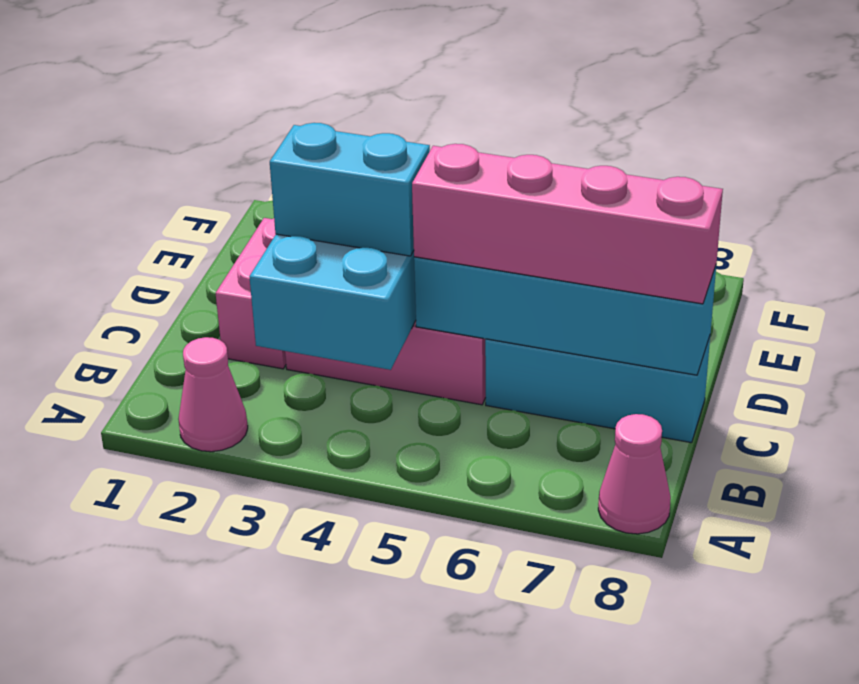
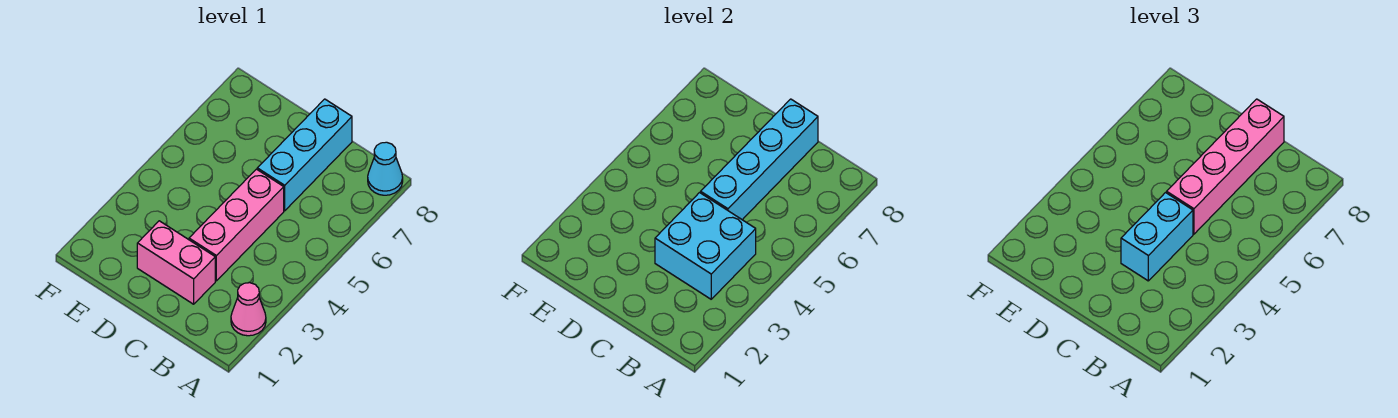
pink cone A8 level 1 -> cyan cone A8 level 1

